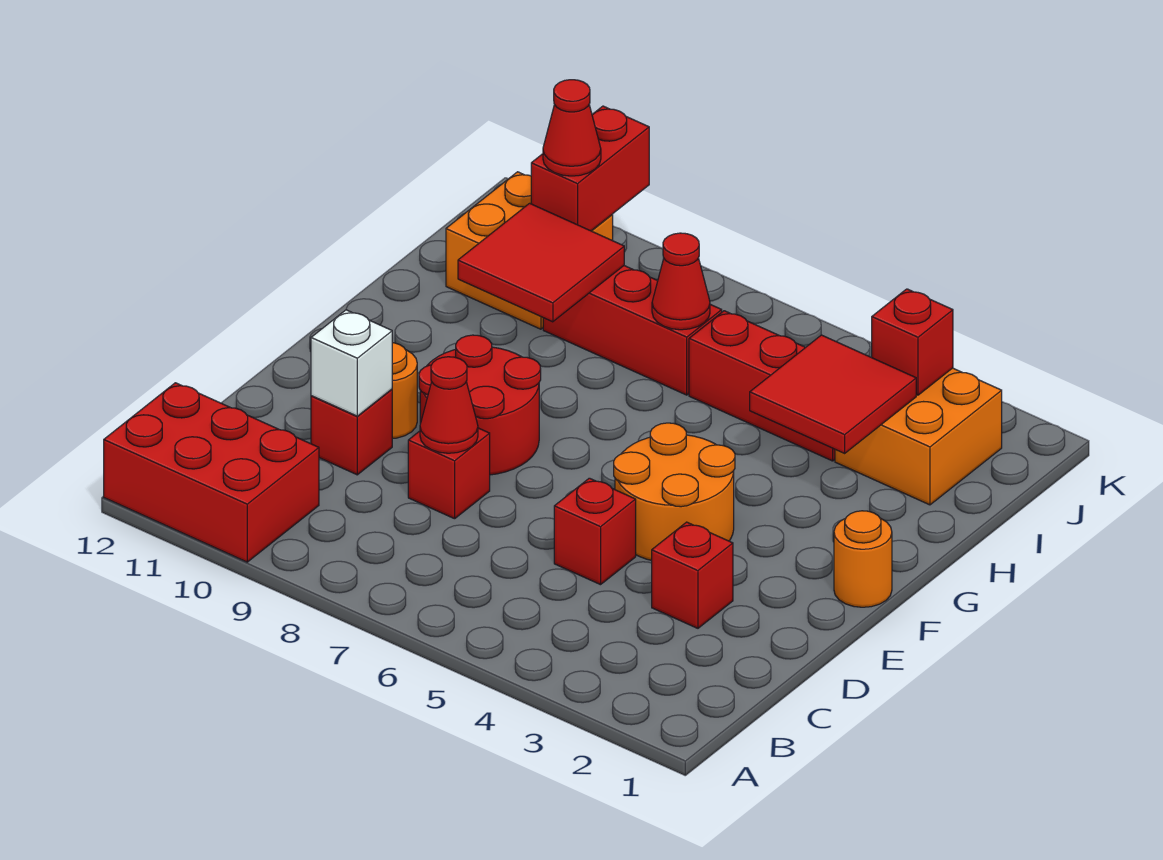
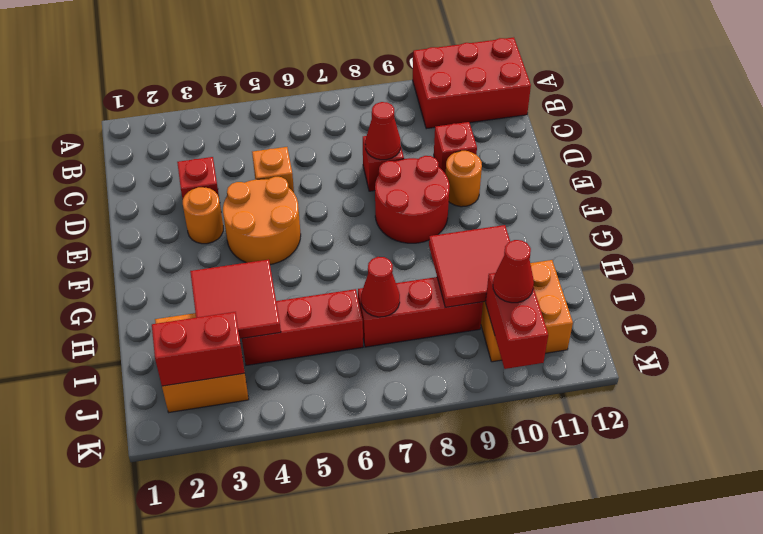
red brick D5 level 1 -> orange brick D5 level 1
white brick D10 level 2 -> none
orange round brick F1 level 1 -> orange round brick E3 level 1
red brick J3 level 2 -> red brick J2:J3 level 2

